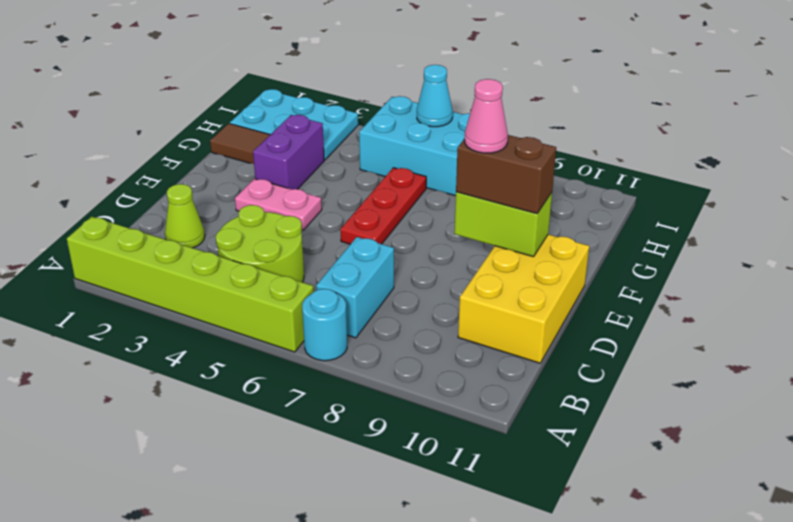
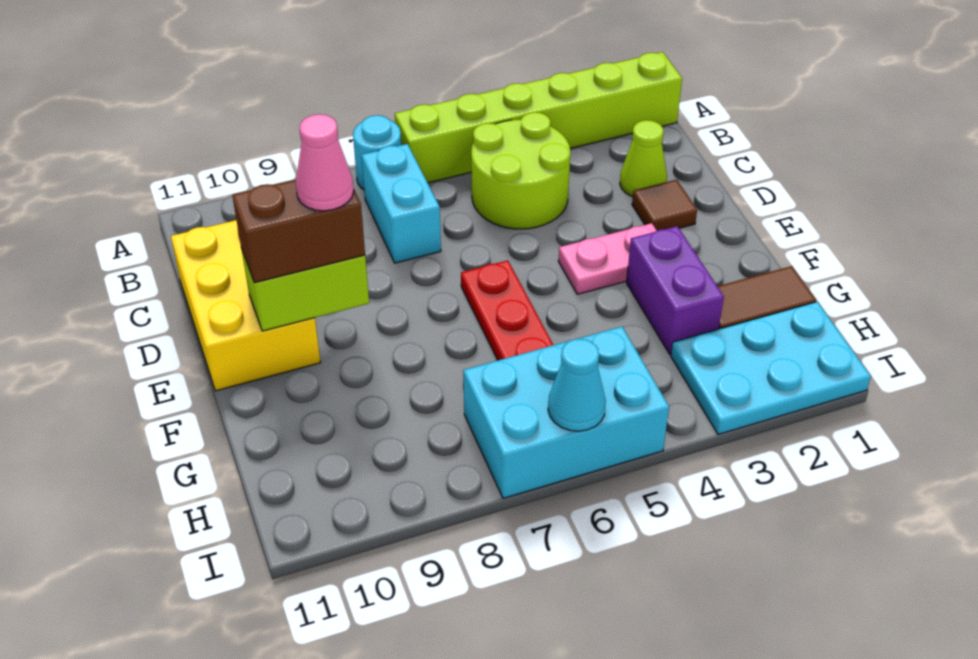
none -> brown tile D2 level 1

